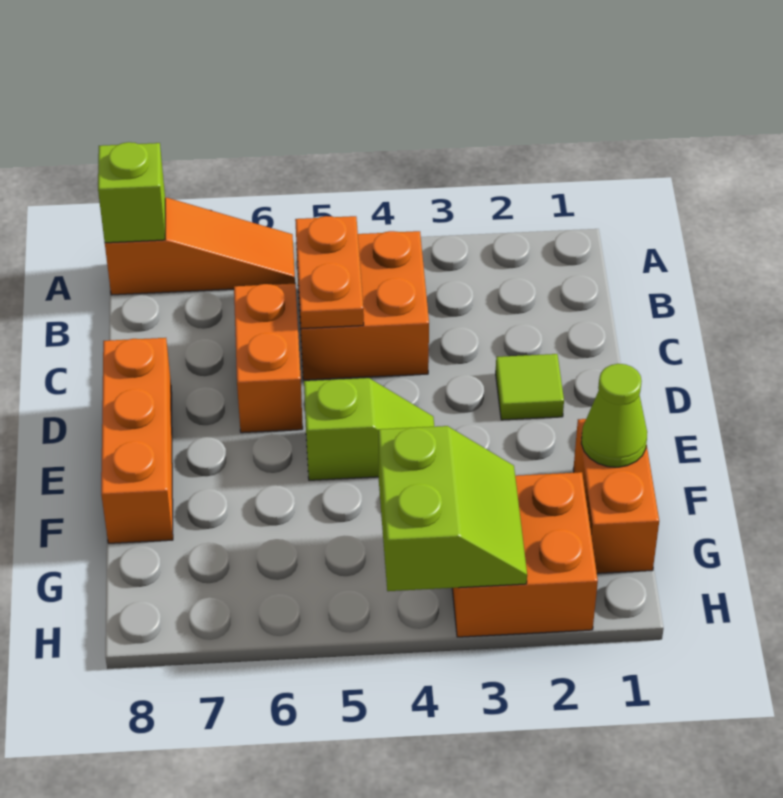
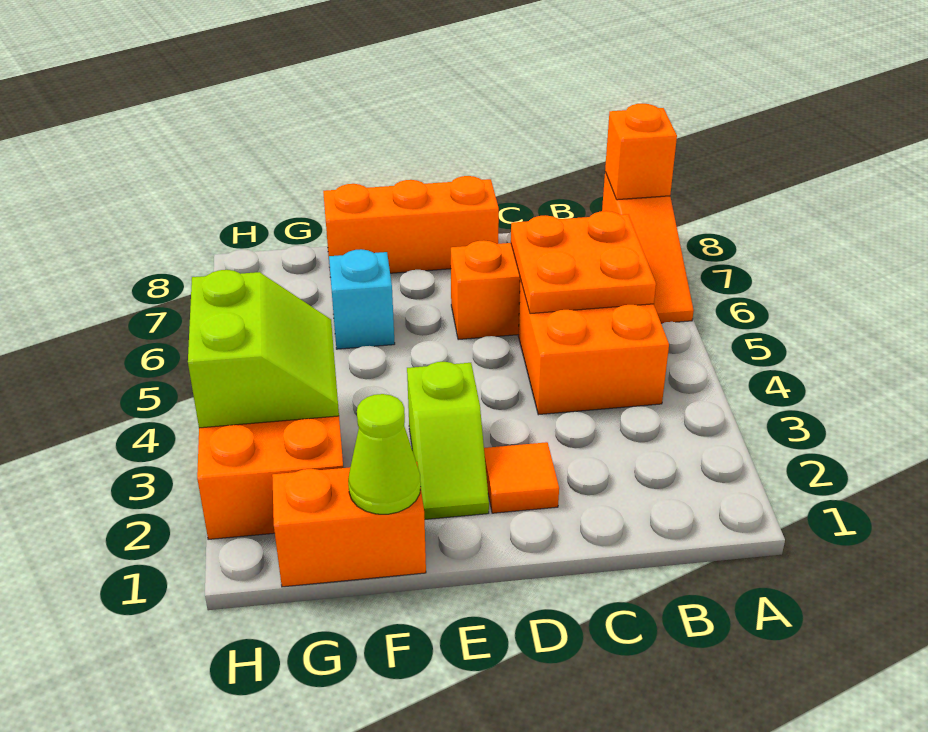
lime brick A8 level 2 -> orange brick A8 level 2
orange plate B5:C5 level 2 -> orange plate B5:C6 level 2
lime tile D2 level 1 -> orange tile D2 level 1
lime slope E4:E5 level 1 top 5 -> lime slope E2:E3 level 1 top 3
none -> cyan brick F6 level 1
lime slope G3:H4 level 2 top 4 -> lime slope G3:H4 level 2 top H

